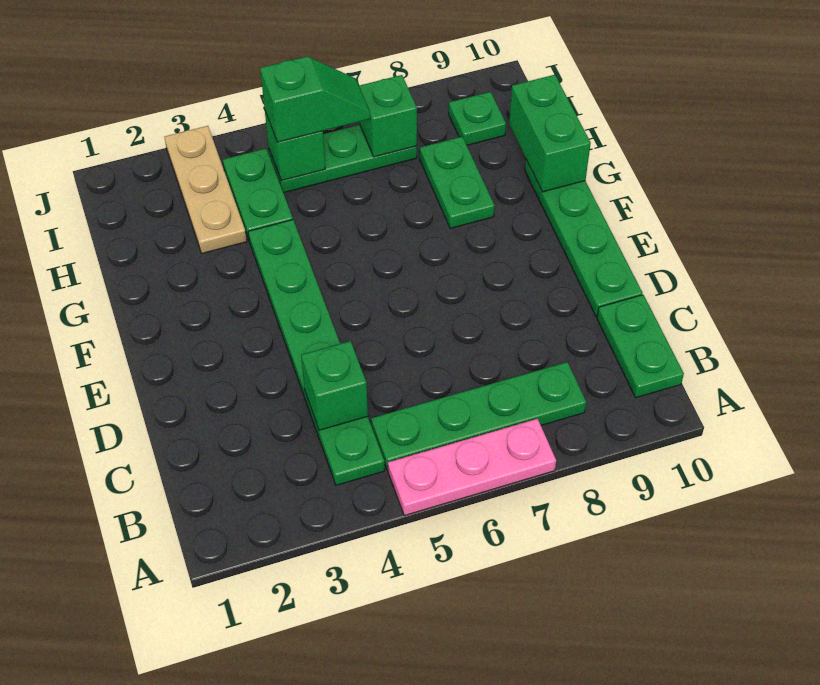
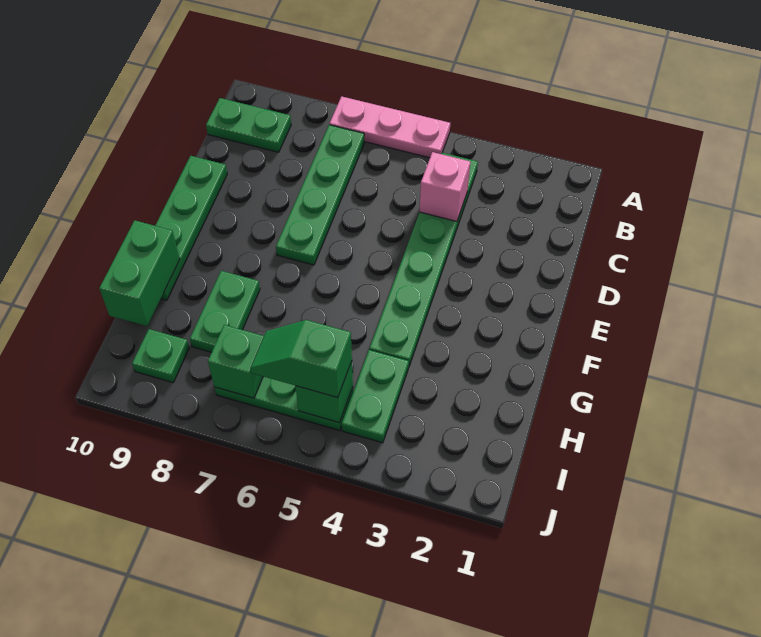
green plate B5:B8 level 1 -> green plate B7:E7 level 1
green plate B10:C10 level 1 -> green plate B9:B10 level 1
green brick C4 level 2 -> pink brick C4 level 2
tan plate H3:J3 level 1 -> none

